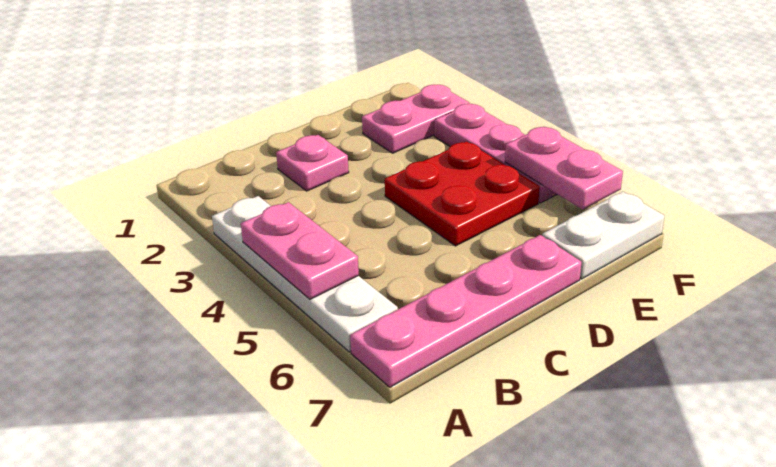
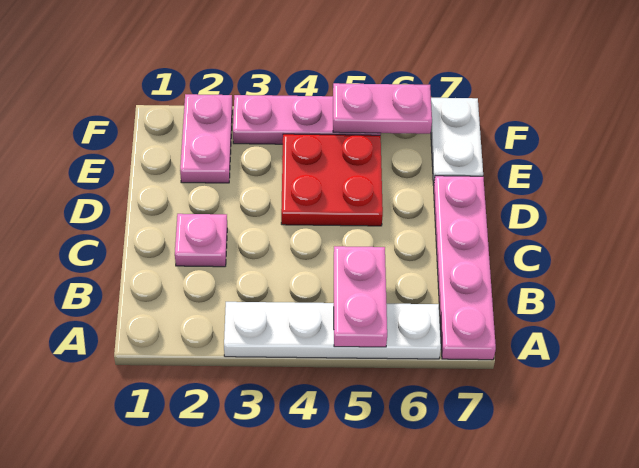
pink plate A4:A5 level 2 -> pink plate A5:B5 level 2

